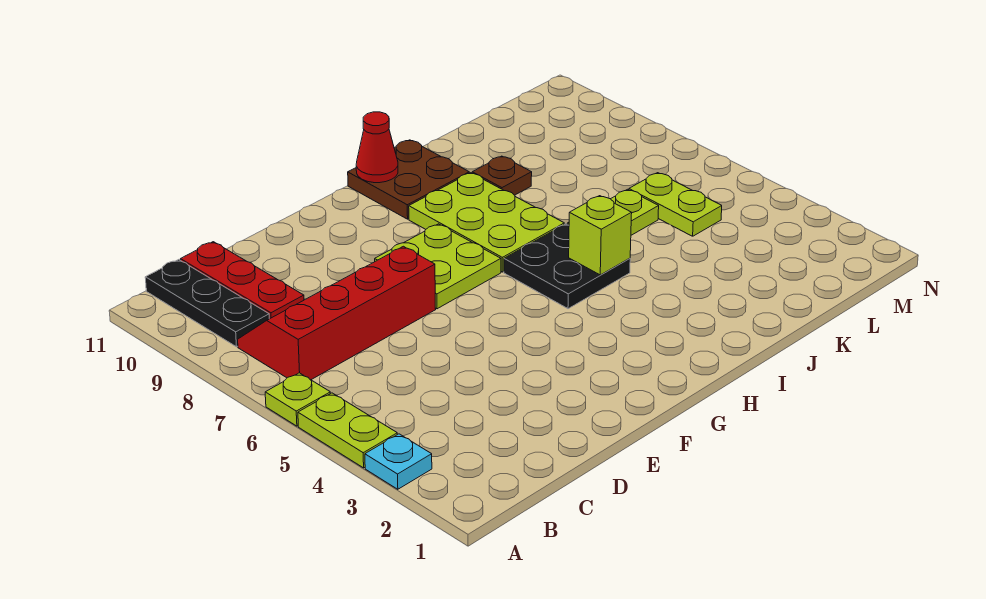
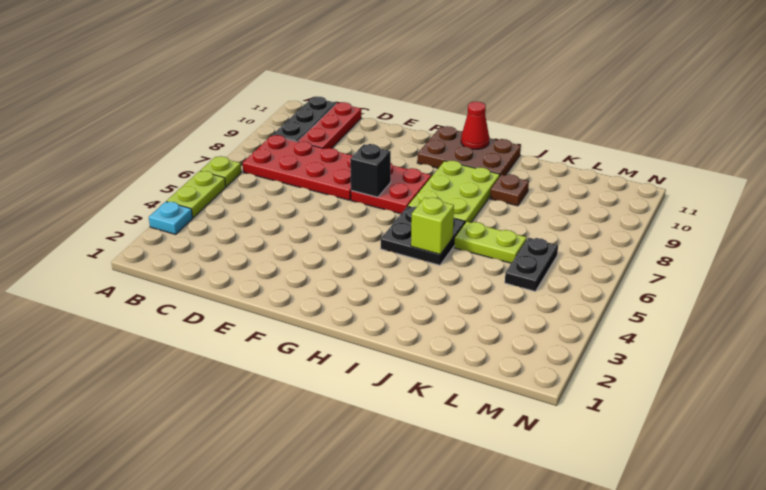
red slope B7:E8 level 1 top 7 -> red plate B7:E8 level 1
lime plate F7:G8 level 1 -> red plate F7:G8 level 1
none -> black brick F7 level 2
brown plate H10:I11 level 1 -> brown plate G10:I11 level 1
lime plate L5:L6 level 1 -> black plate L5:L6 level 1

